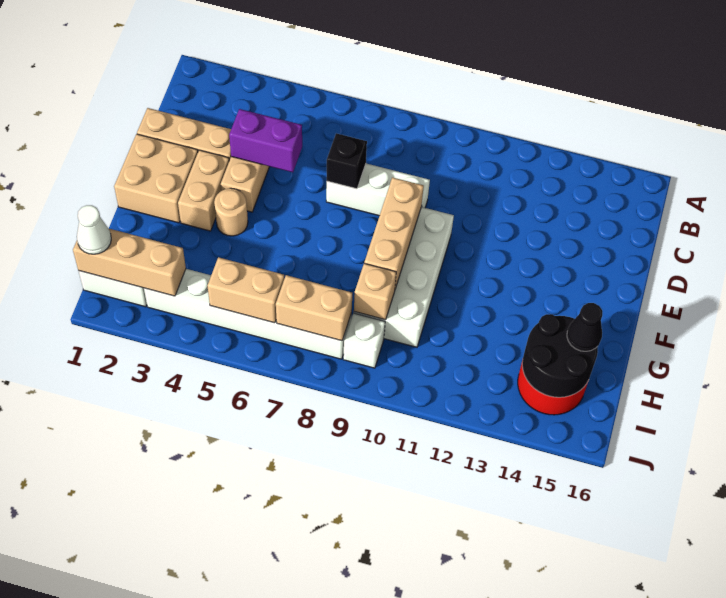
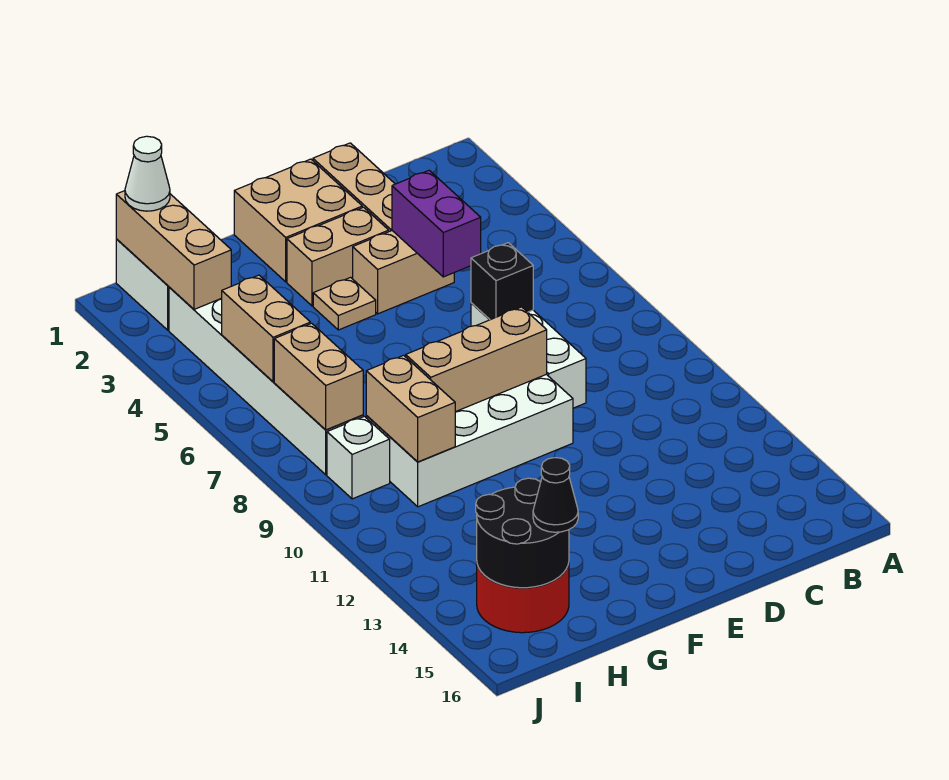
tan round brick F4 level 1 -> tan plate F4 level 1
tan brick H9 level 2 -> tan brick H9:H10 level 2

